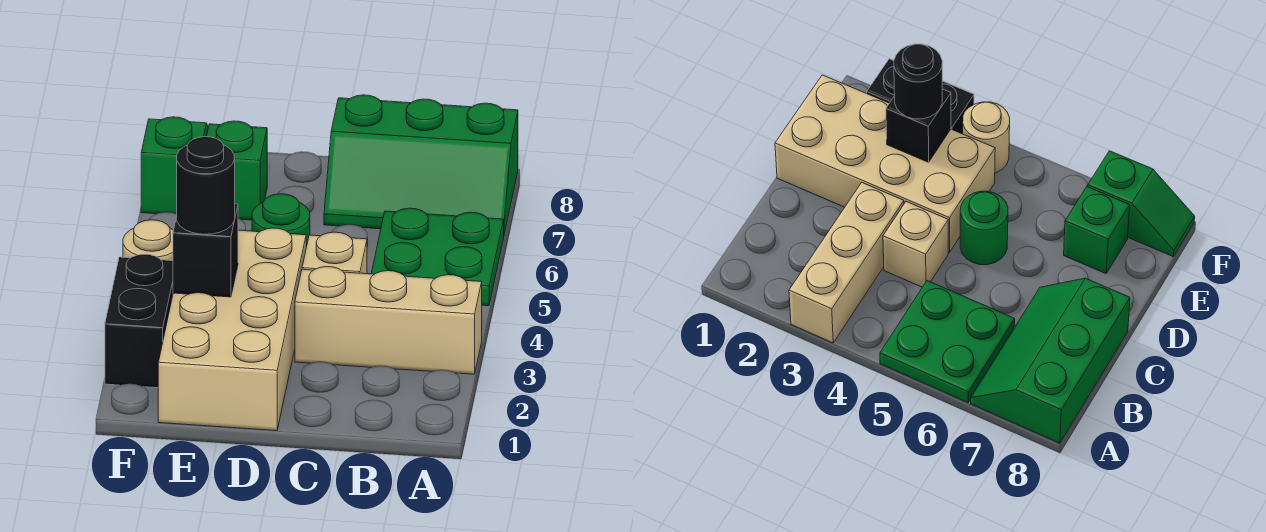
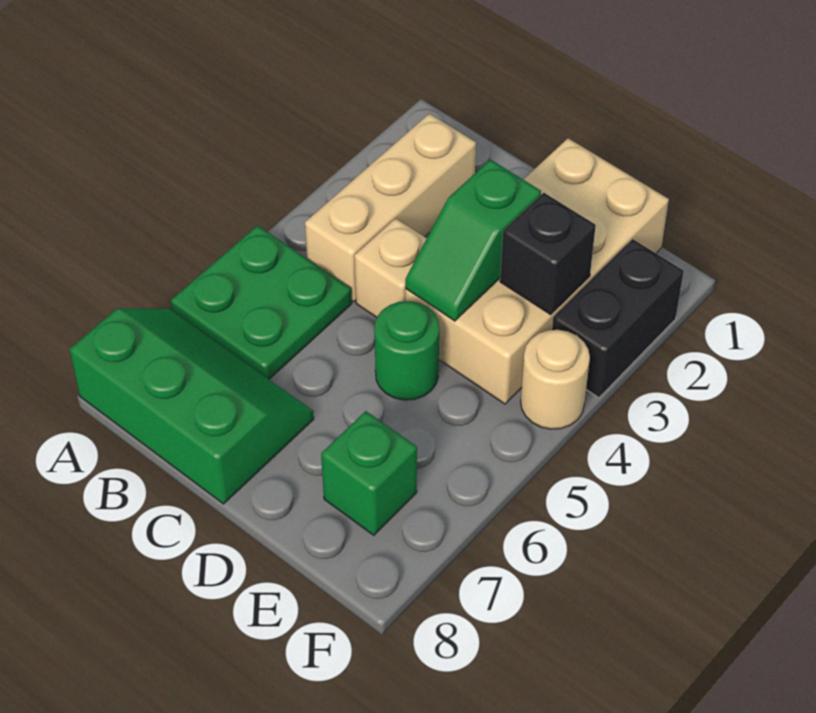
tan brick A3:C3 level 1 -> tan brick B2:B4 level 1
black round brick E3 level 3 -> none
green slope F7:F8 level 1 top 7 -> green slope D3:D4 level 2 top 3

